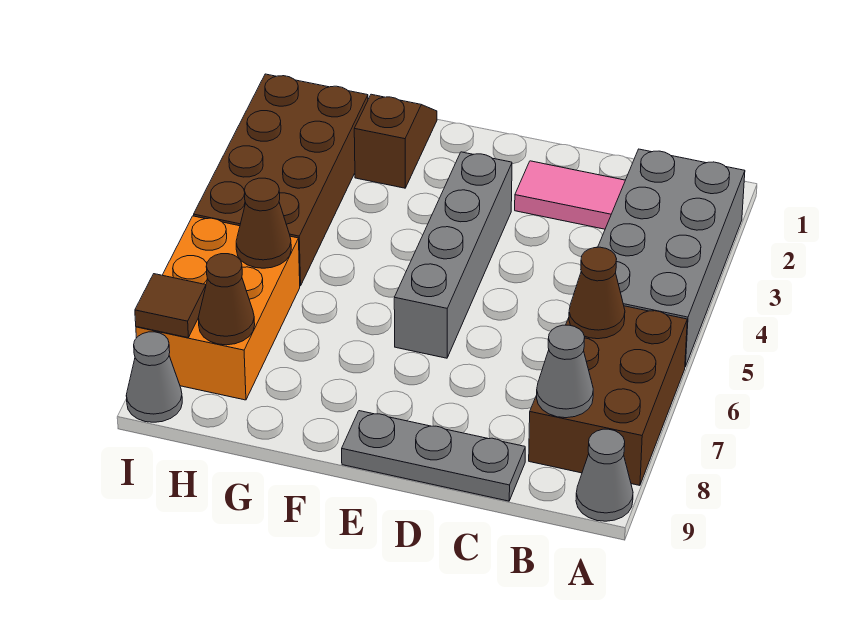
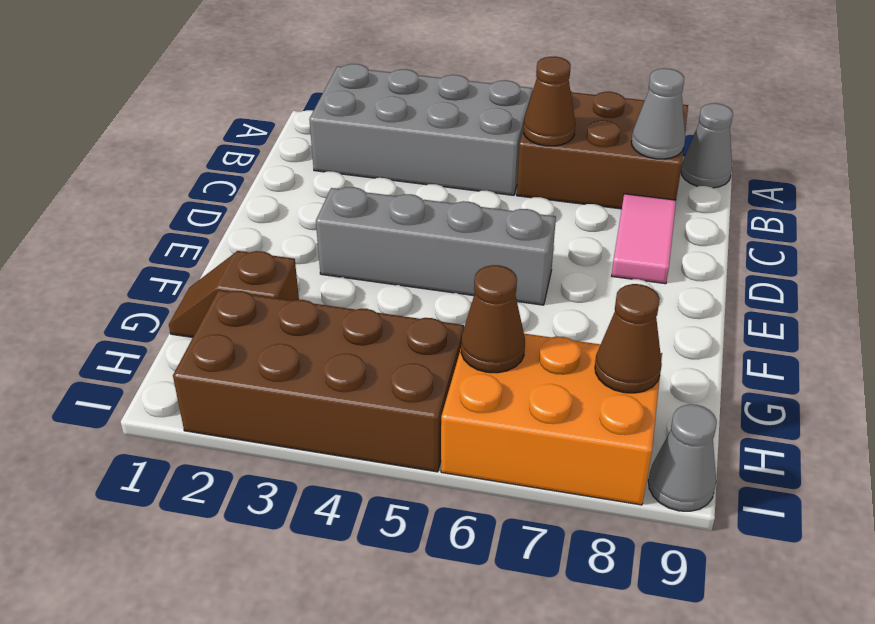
pink tile C2:D2 level 1 -> pink tile C8:D8 level 1
grey plate C9:E9 level 1 -> none
brown tile I8 level 2 -> none

